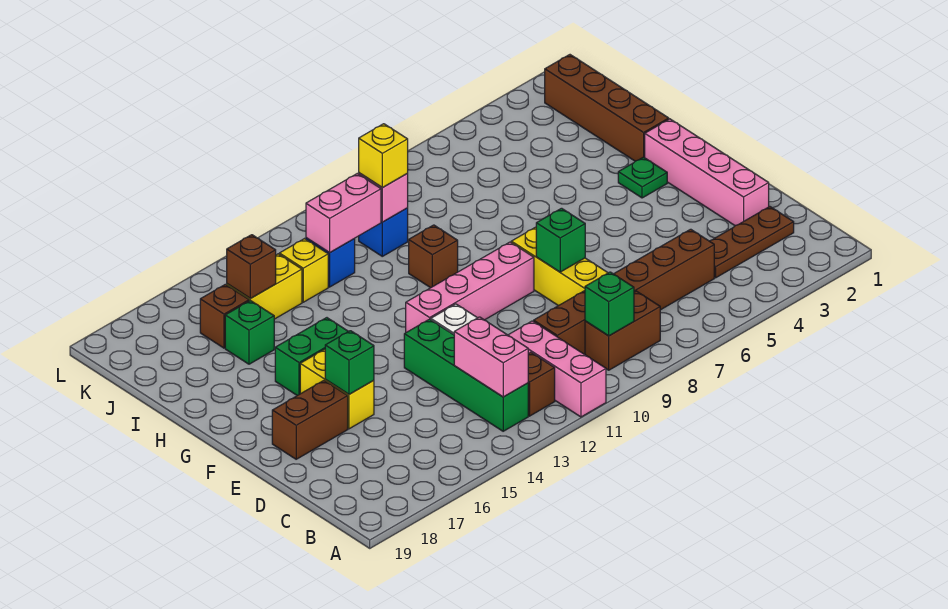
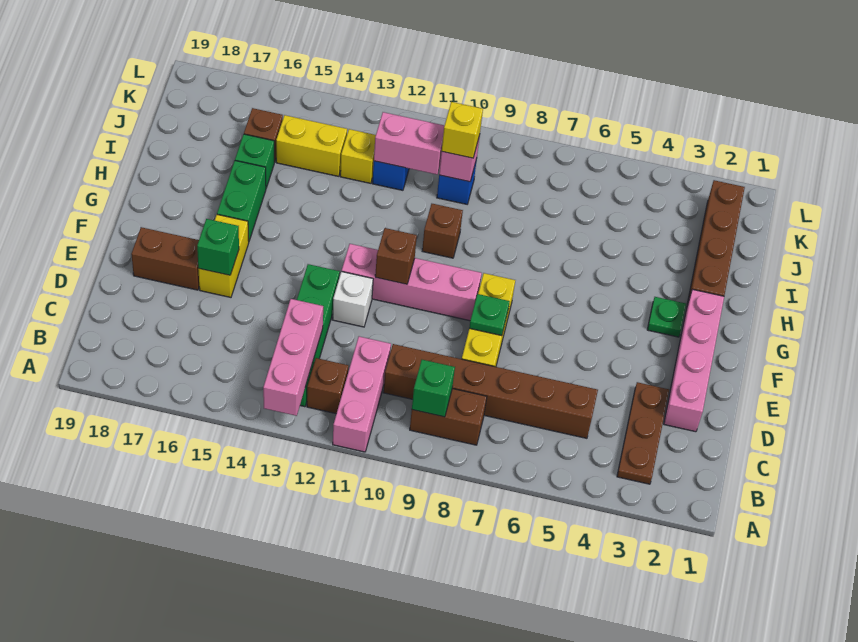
pink brick B13:C13 level 2 -> pink brick A13:C13 level 2
brown plate C2:C4 level 1 -> brown plate B3:D3 level 1
green brick E8 level 2 -> green plate E8 level 2
green brick G15:G16 level 1 -> green brick G16:H16 level 1
brown brick J15 level 2 -> brown brick F11 level 2

